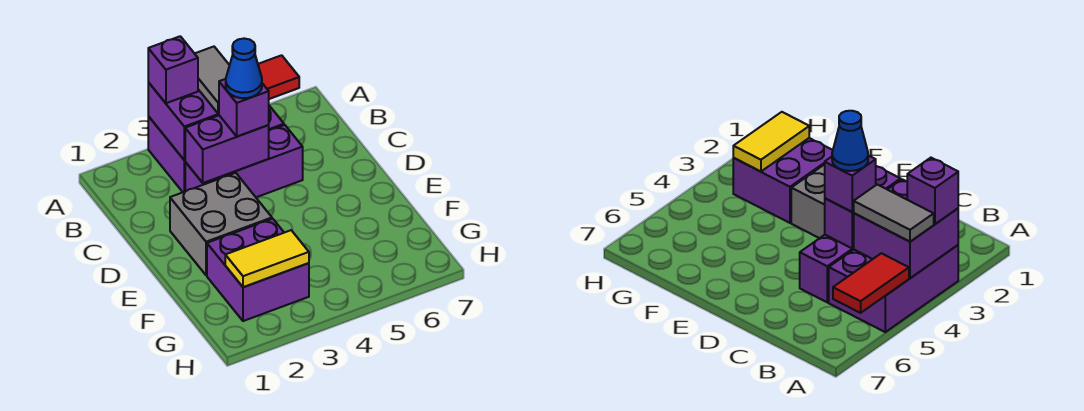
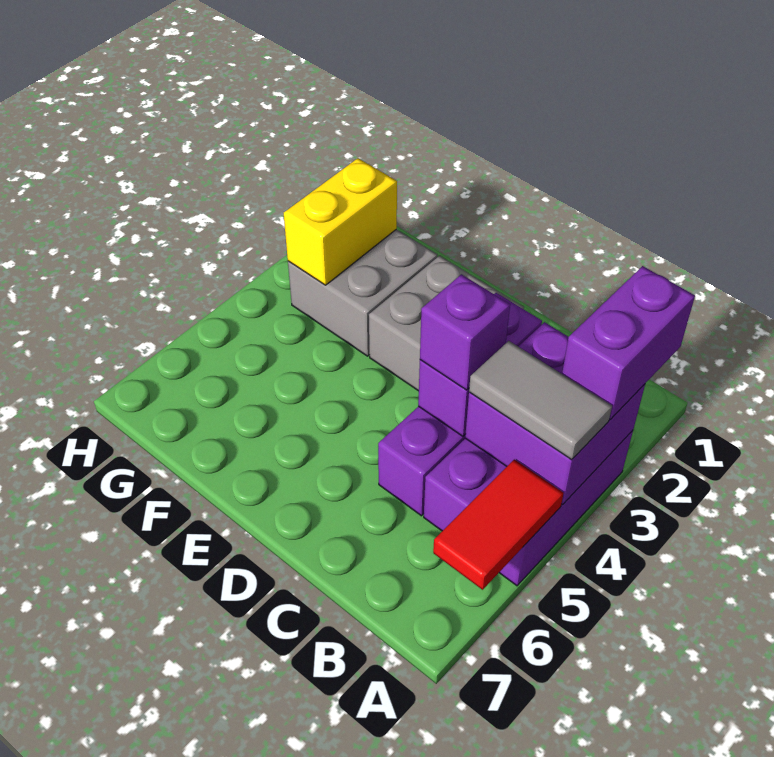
purple brick A3 level 3 -> purple brick A2:A3 level 3
blue cone C4 level 4 -> none
purple brick F2:G3 level 1 -> grey brick F2:G3 level 1
yellow tile G2:G3 level 2 -> yellow brick G2:G3 level 2

